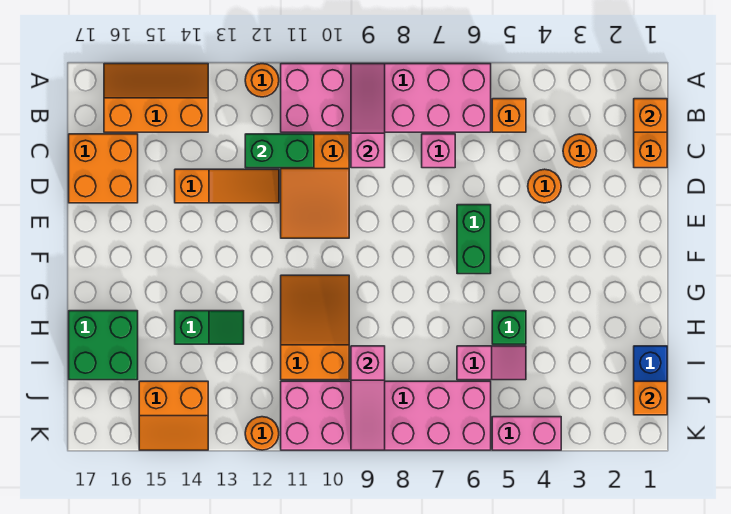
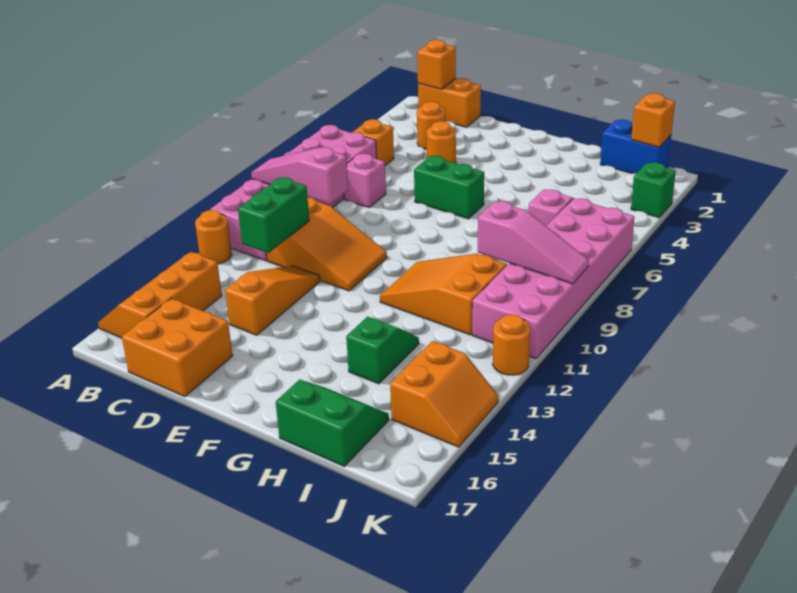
green brick H5 level 1 -> green brick K3 level 1
green brick H16:I17 level 1 -> green slope H16:I17 level 1 top 17
pink brick K4:K5 level 1 -> none

